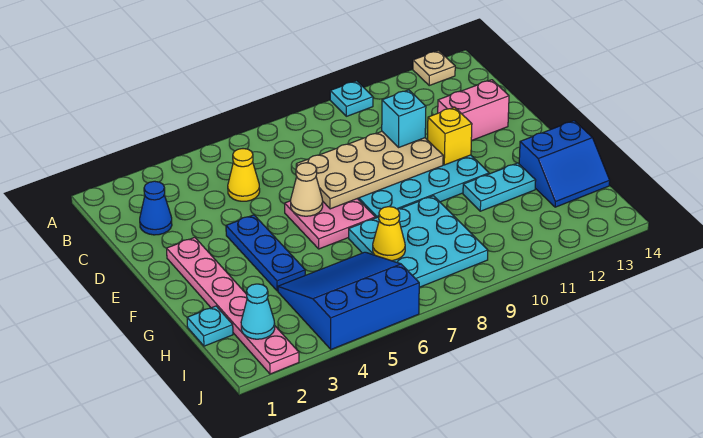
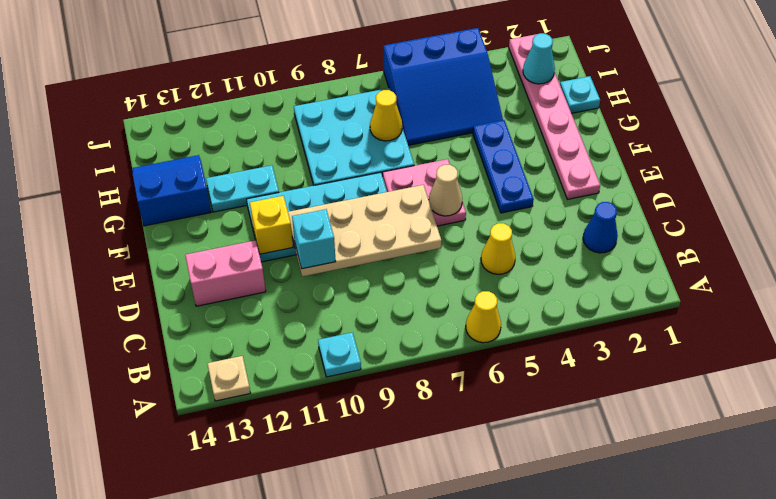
none -> yellow cone A6 level 1

